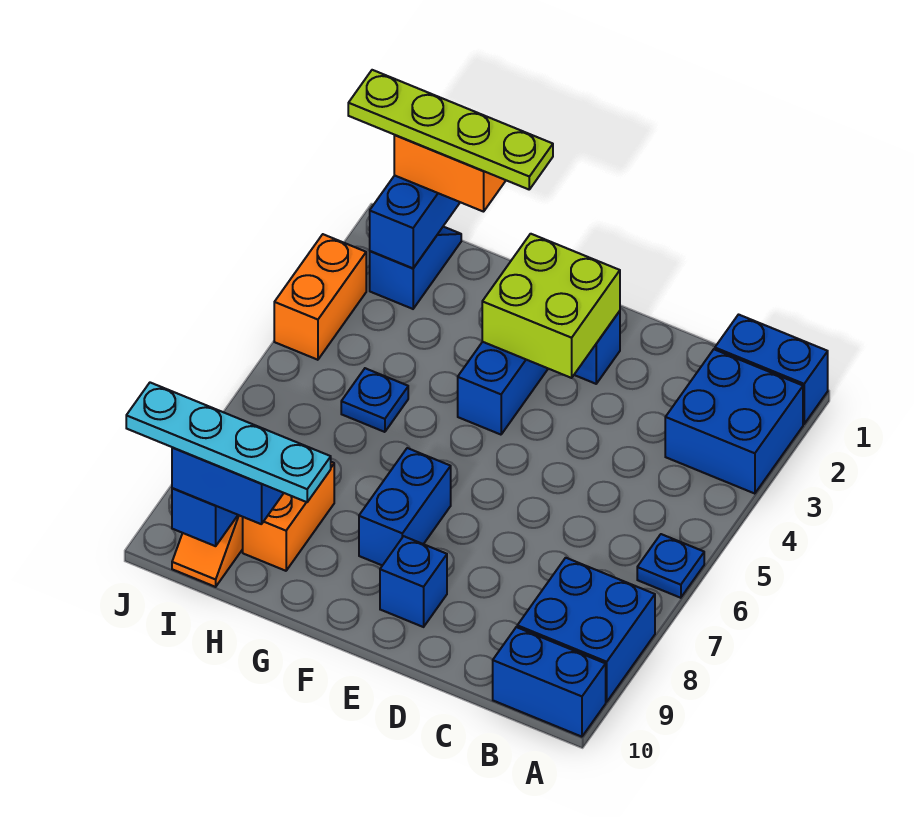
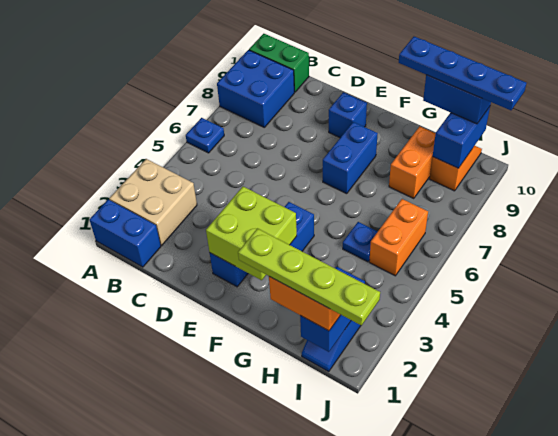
blue brick A2:B3 level 1 -> tan brick A2:B3 level 1
blue brick A10:B10 level 1 -> green brick A10:B10 level 1
cyan plate G10:J10 level 4 -> blue plate G10:J10 level 4
orange brick J3:J4 level 1 -> orange brick I5:I6 level 1

